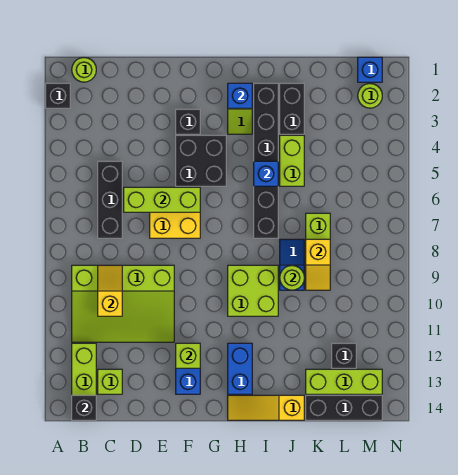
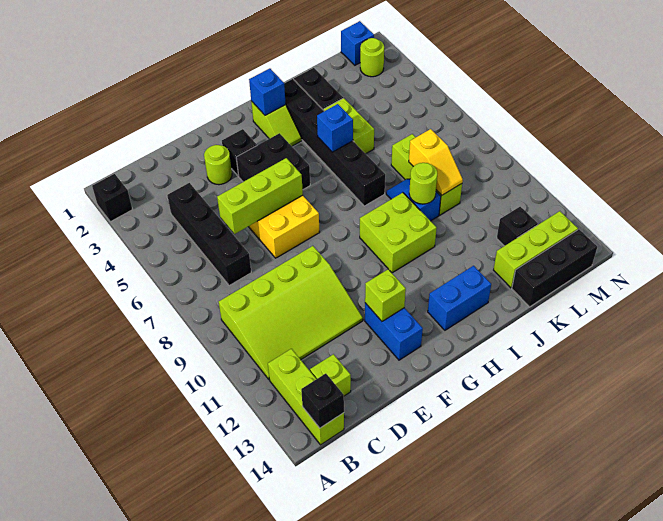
lime round brick B1 level 1 -> lime round brick E3 level 1
black brick C5:C7 level 1 -> black brick C4:C7 level 1
yellow slope C9:C10 level 2 top 10 -> none
blue brick H12:H13 level 1 -> blue brick H13:I13 level 1
yellow slope H14:J14 level 1 top J -> none

